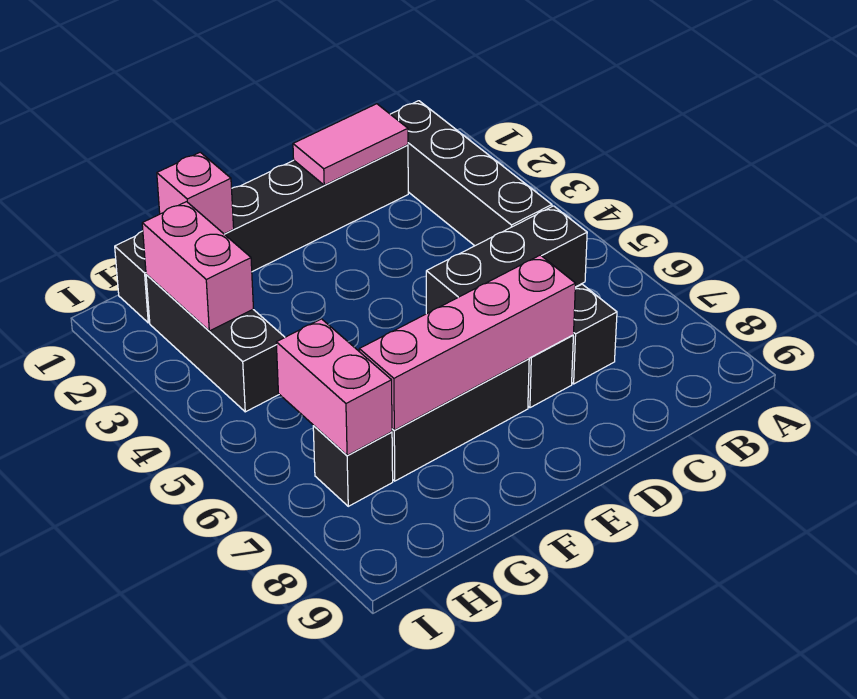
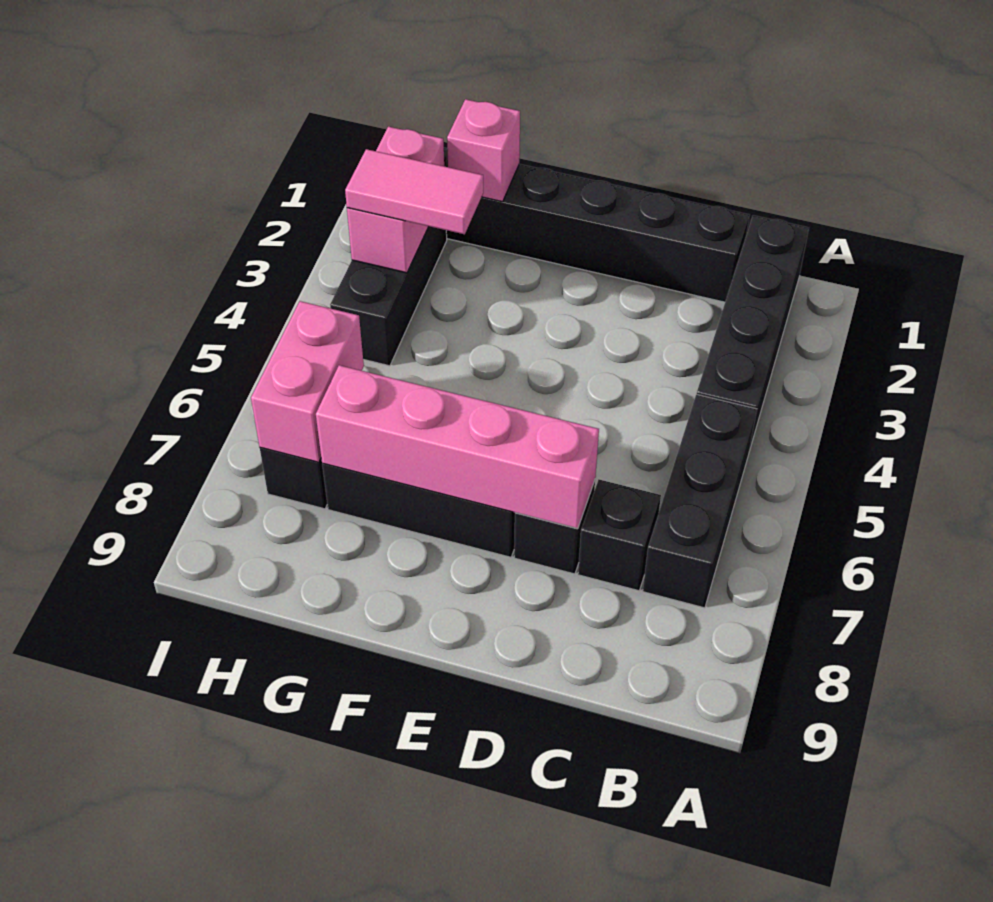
black brick B5:D5 level 1 -> black brick B5:B7 level 1
pink tile C1:D1 level 2 -> pink tile G3:H3 level 3

